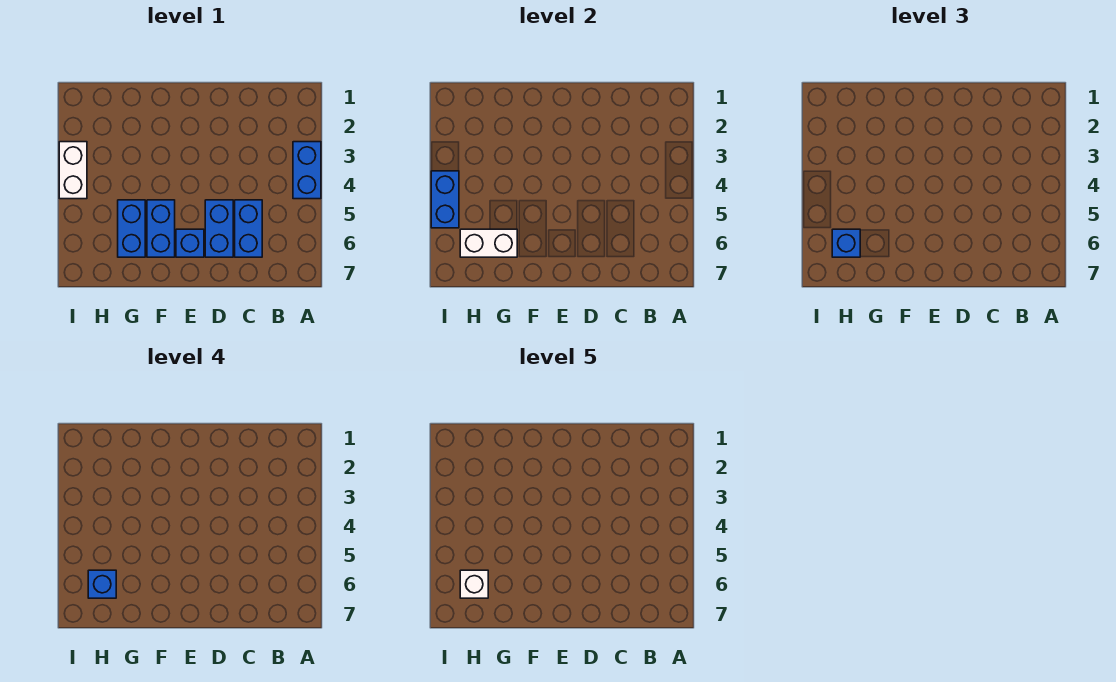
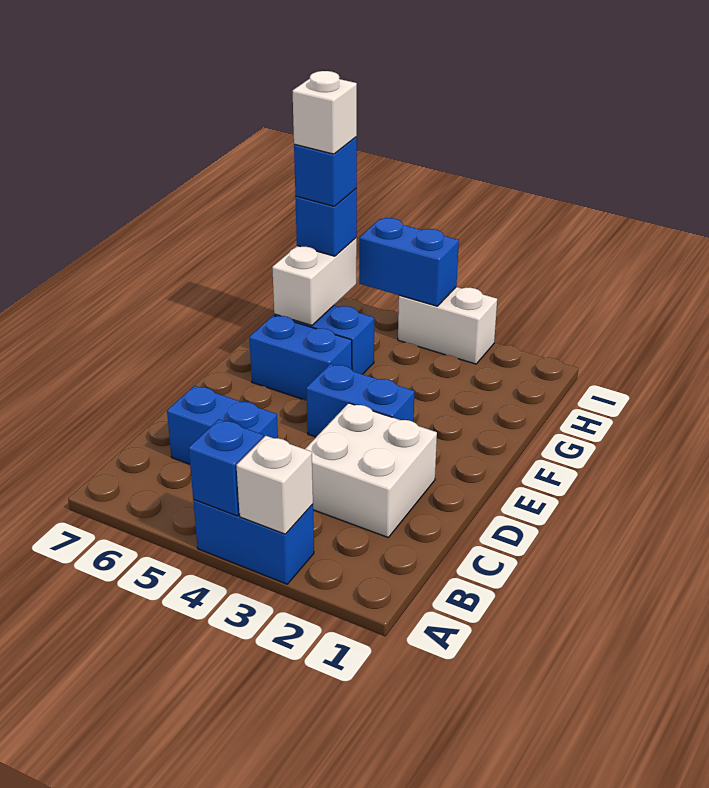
none -> white brick A3 level 2
none -> white brick C2:D3 level 1
blue brick D5:D6 level 1 -> blue brick E3:E4 level 1
blue brick E6 level 1 -> blue brick A4 level 2

